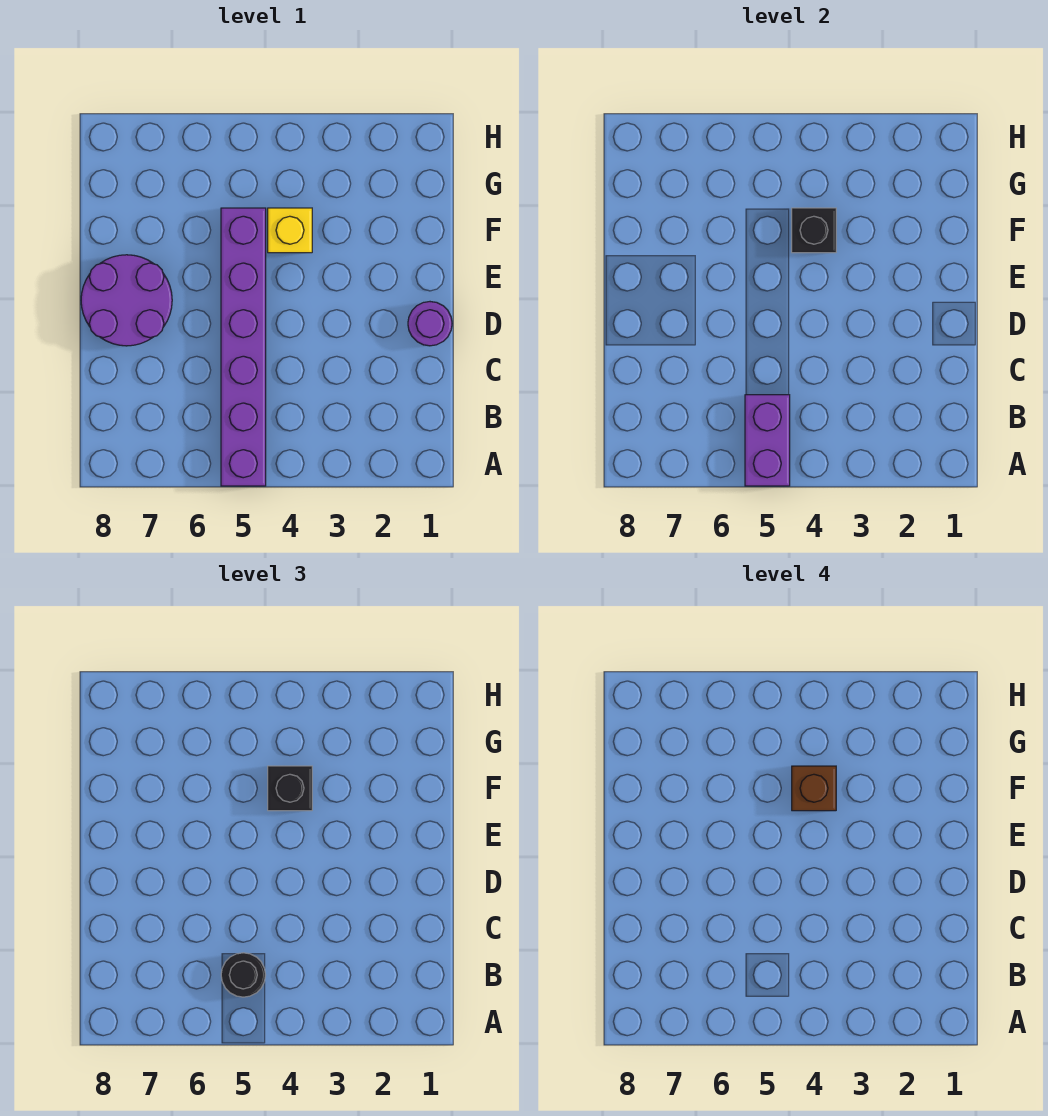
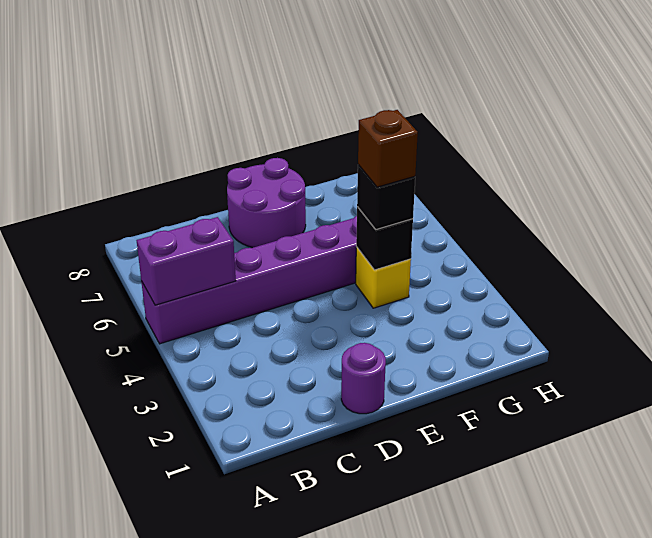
black round brick B5 level 3 -> none

